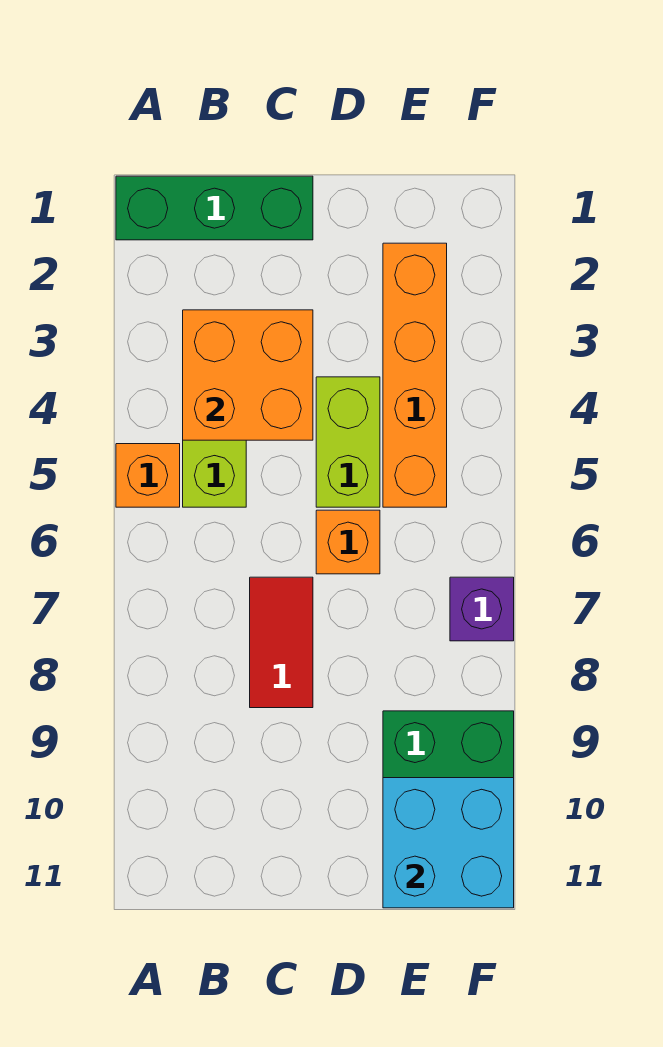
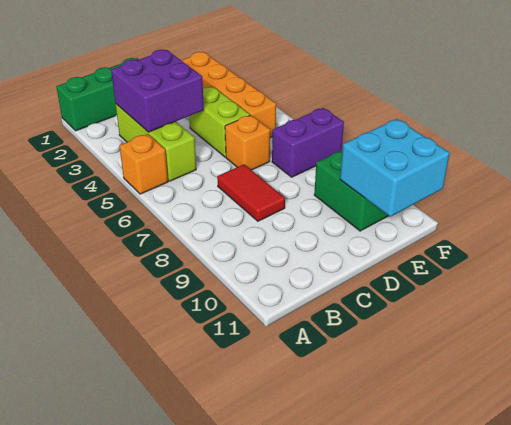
orange brick B3:C4 level 2 -> purple brick B3:C4 level 2
purple brick F7 level 1 -> purple brick E7:F7 level 1

